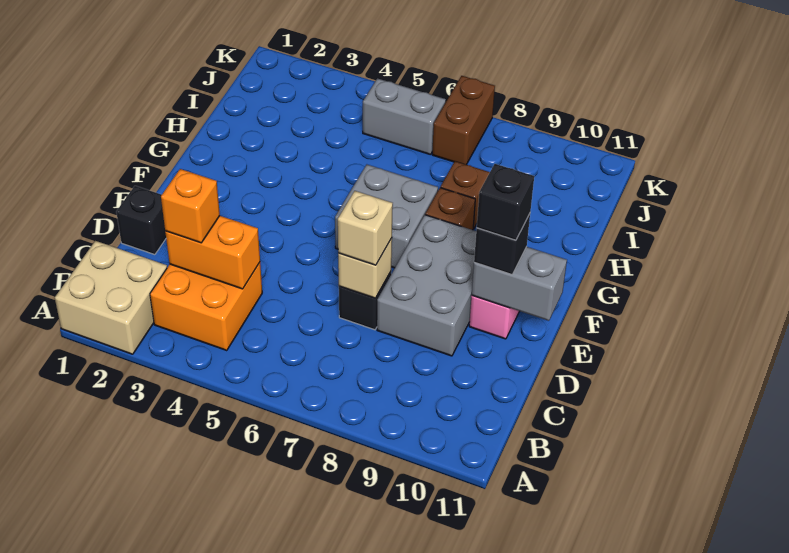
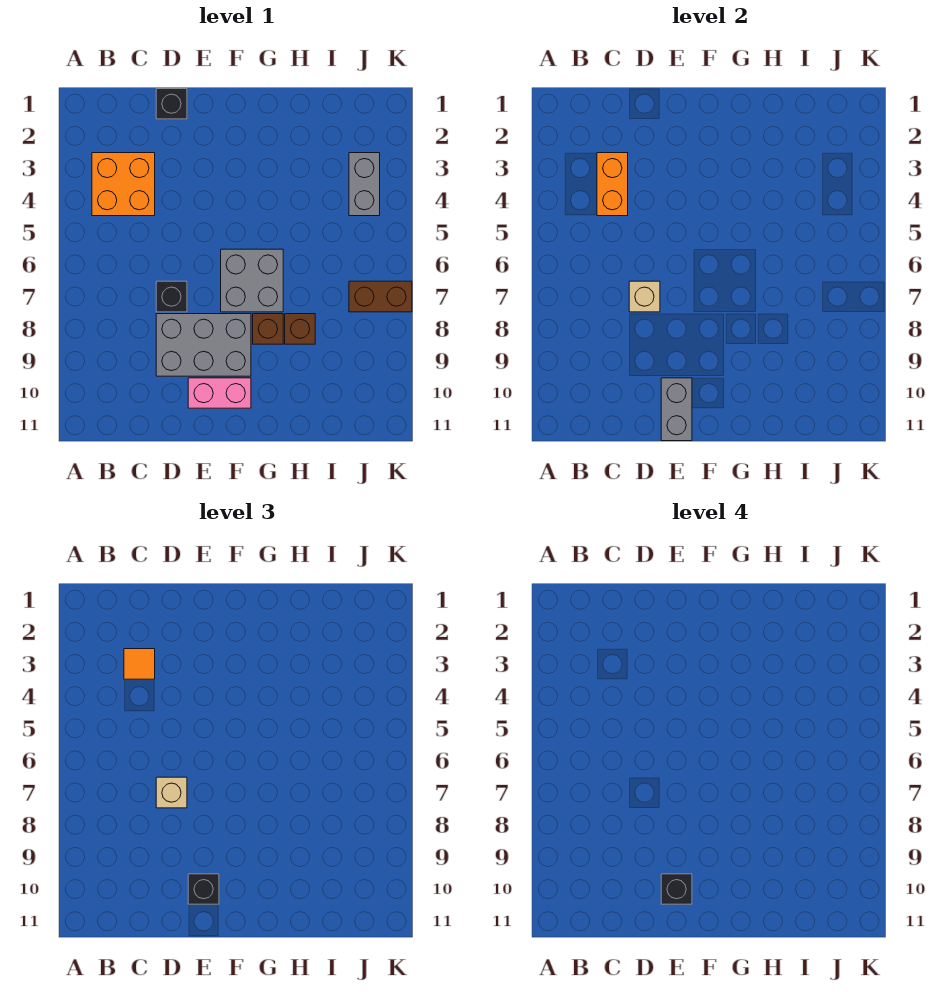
tan brick A1:B2 level 1 -> none
orange brick C3 level 3 -> orange tile C3 level 3
grey brick J5:J6 level 1 -> grey brick J3:J4 level 1

